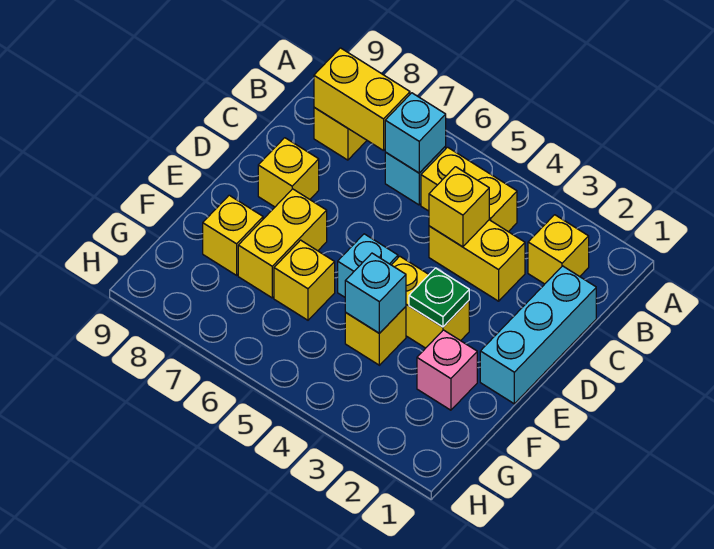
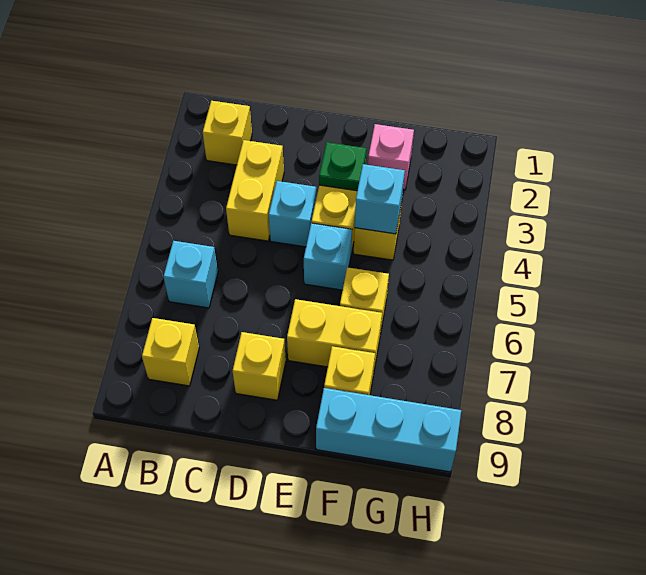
yellow brick B4:B5 level 1 -> none
cyan brick B6 level 2 -> cyan brick D4 level 1
yellow brick B7:B8 level 2 -> none
cyan brick C1:E1 level 1 -> cyan brick F9:H9 level 1
yellow brick C4 level 2 -> none

